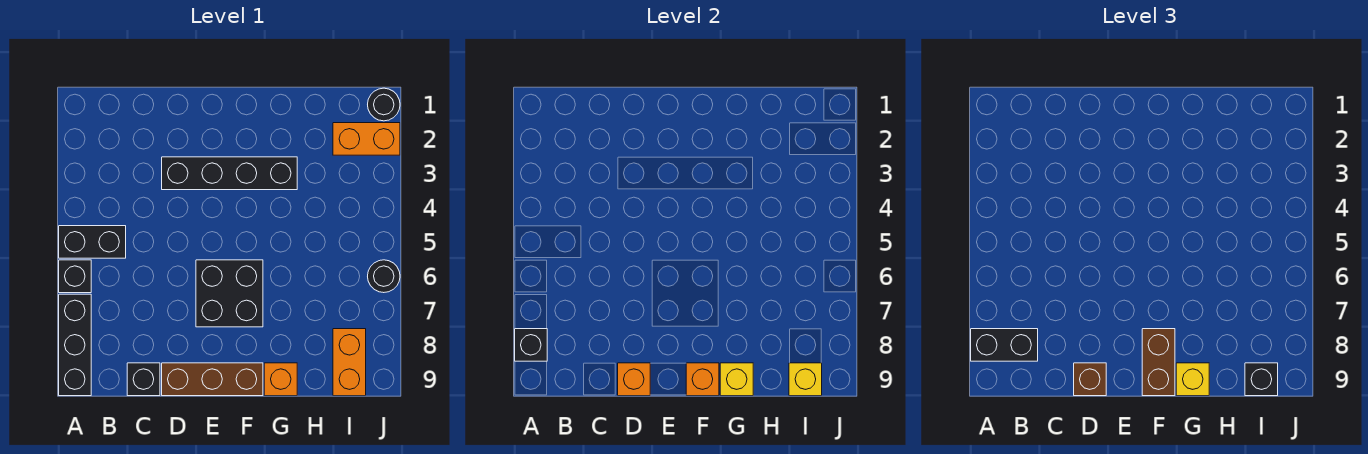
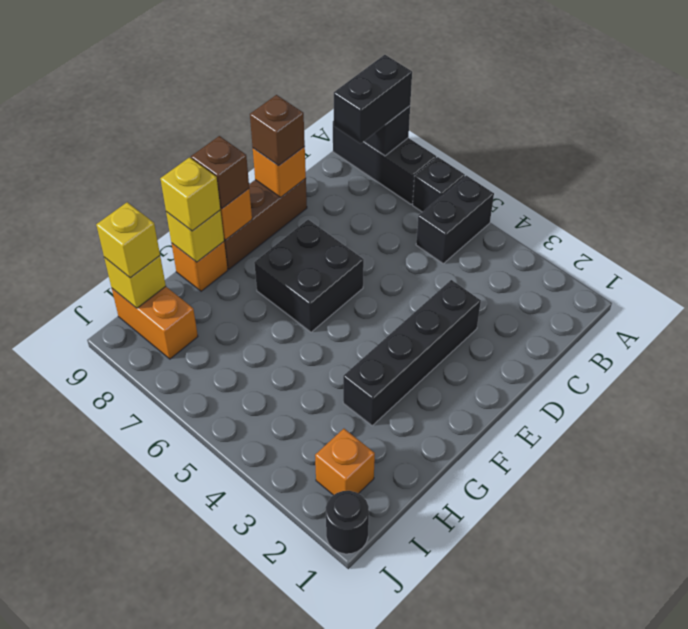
black brick C9 level 1 -> none
brown brick F8:F9 level 3 -> brown brick F9 level 3
orange brick I2:J2 level 1 -> orange brick I2 level 1
black brick I9 level 3 -> yellow brick I9 level 3
black round brick J6 level 1 -> none

